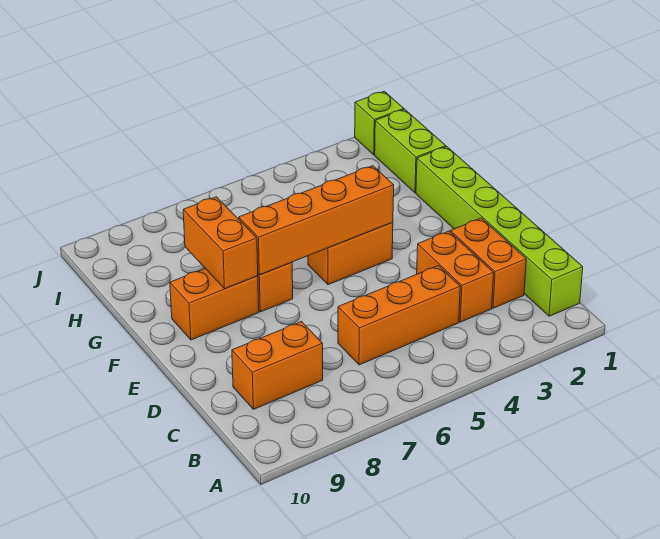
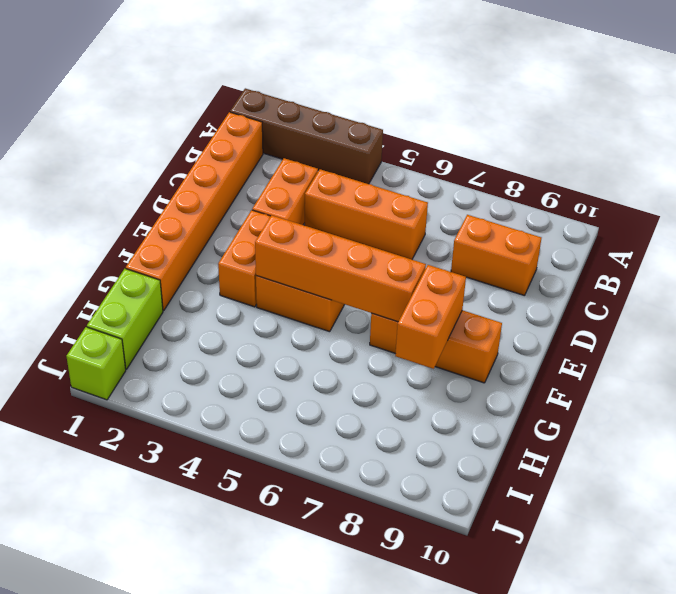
none -> brown brick A1:A4 level 1
lime brick B1:G1 level 1 -> orange brick B1:G1 level 1
orange brick C2:D2 level 1 -> orange brick E3:F3 level 1

